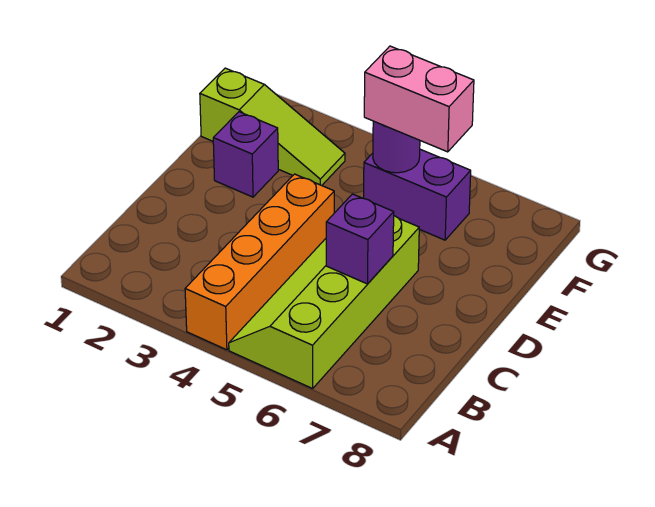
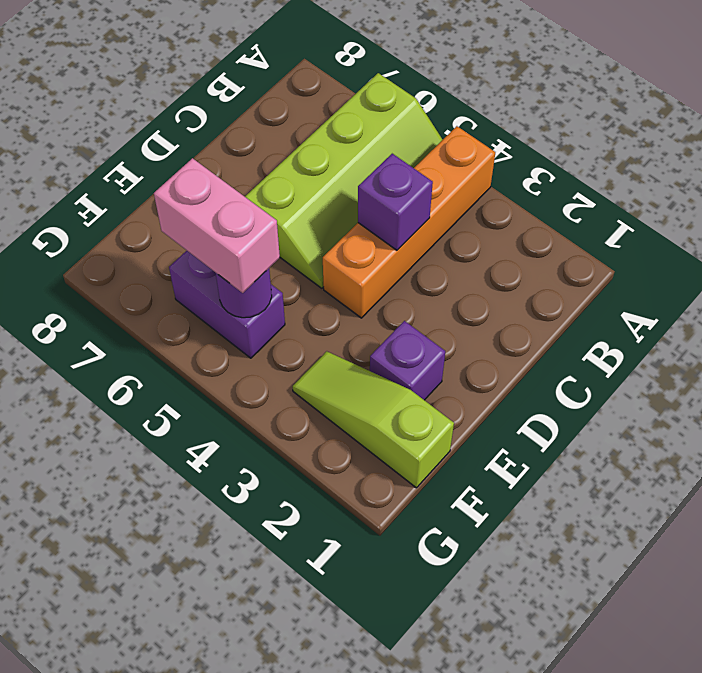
purple brick C6 level 2 -> purple brick C4 level 2

